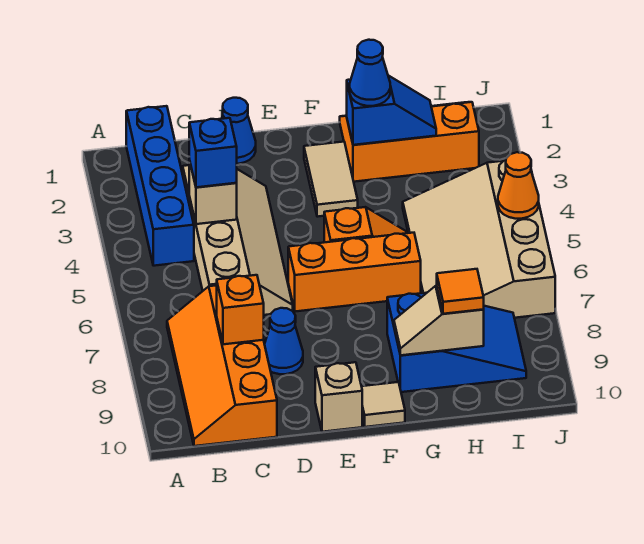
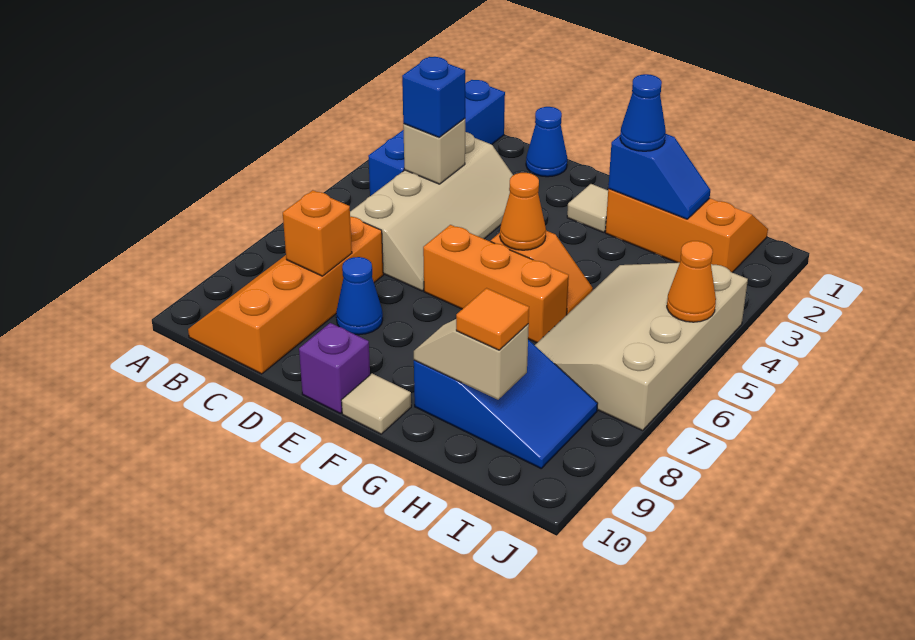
tan brick E10 level 1 -> purple brick E10 level 1
tan tile F2:F3 level 1 -> tan tile F2 level 1
none -> orange cone F5 level 2

